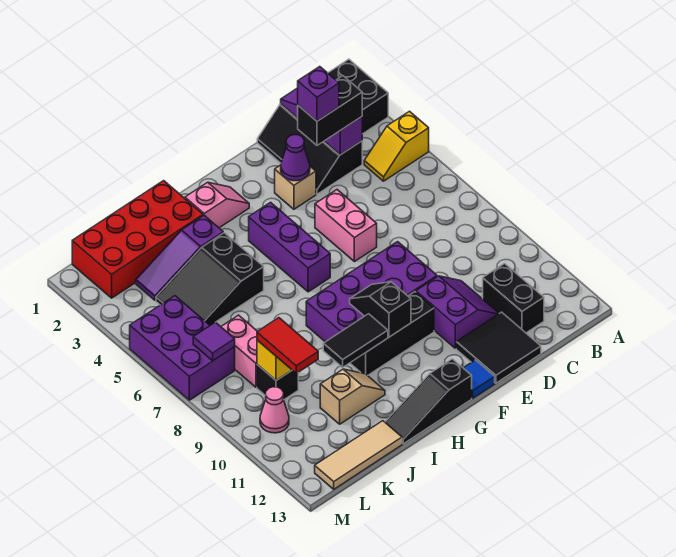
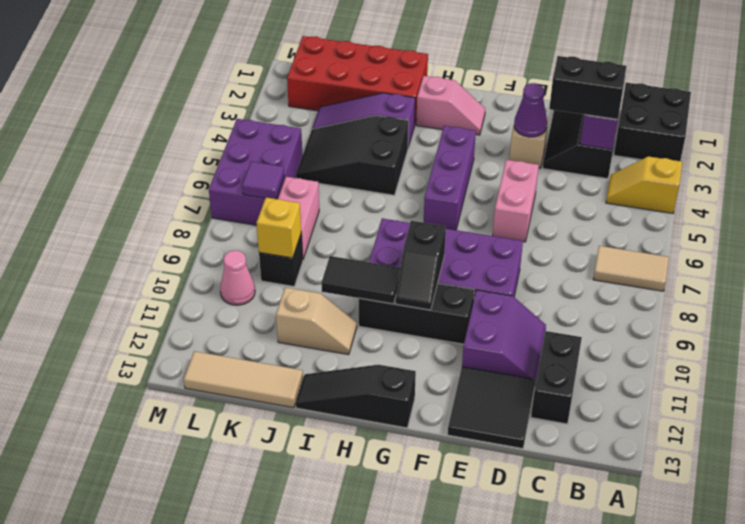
none -> tan tile A7:B7 level 1
purple brick D3 level 4 -> none
blue tile F13 level 1 -> none
black slope G9:G10 level 2 top 10 -> black slope G9:G10 level 2 top 9
red tile K9:K10 level 3 -> none

